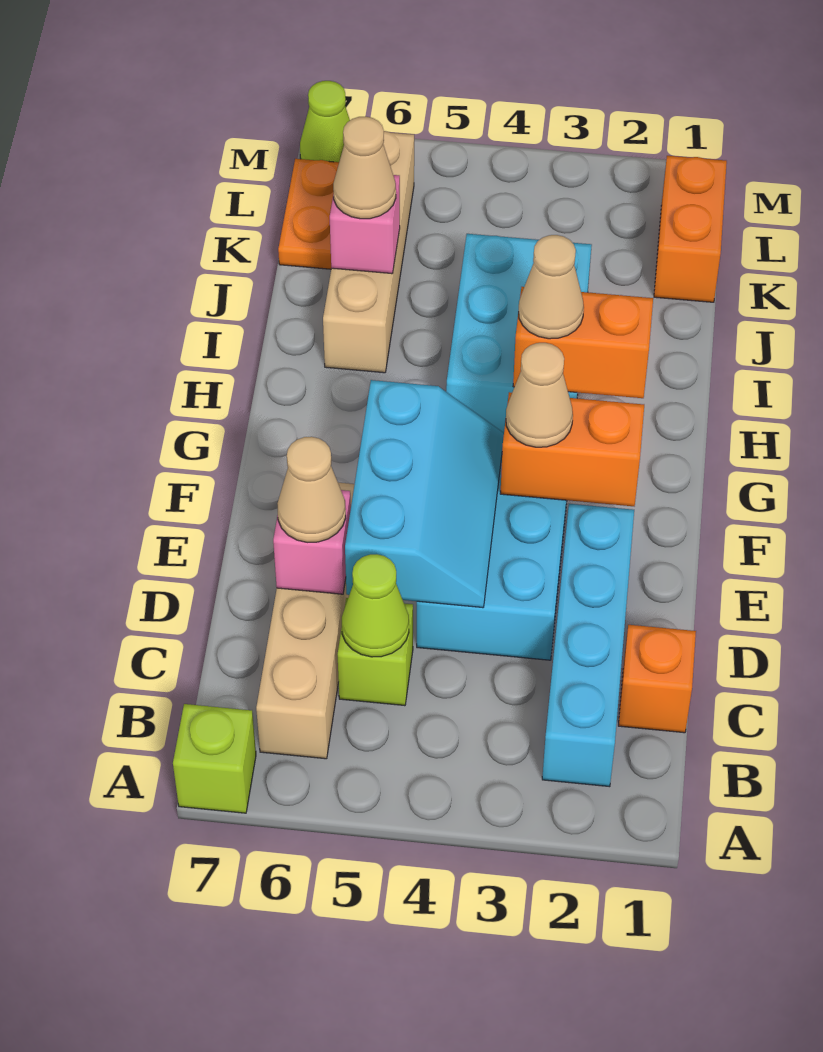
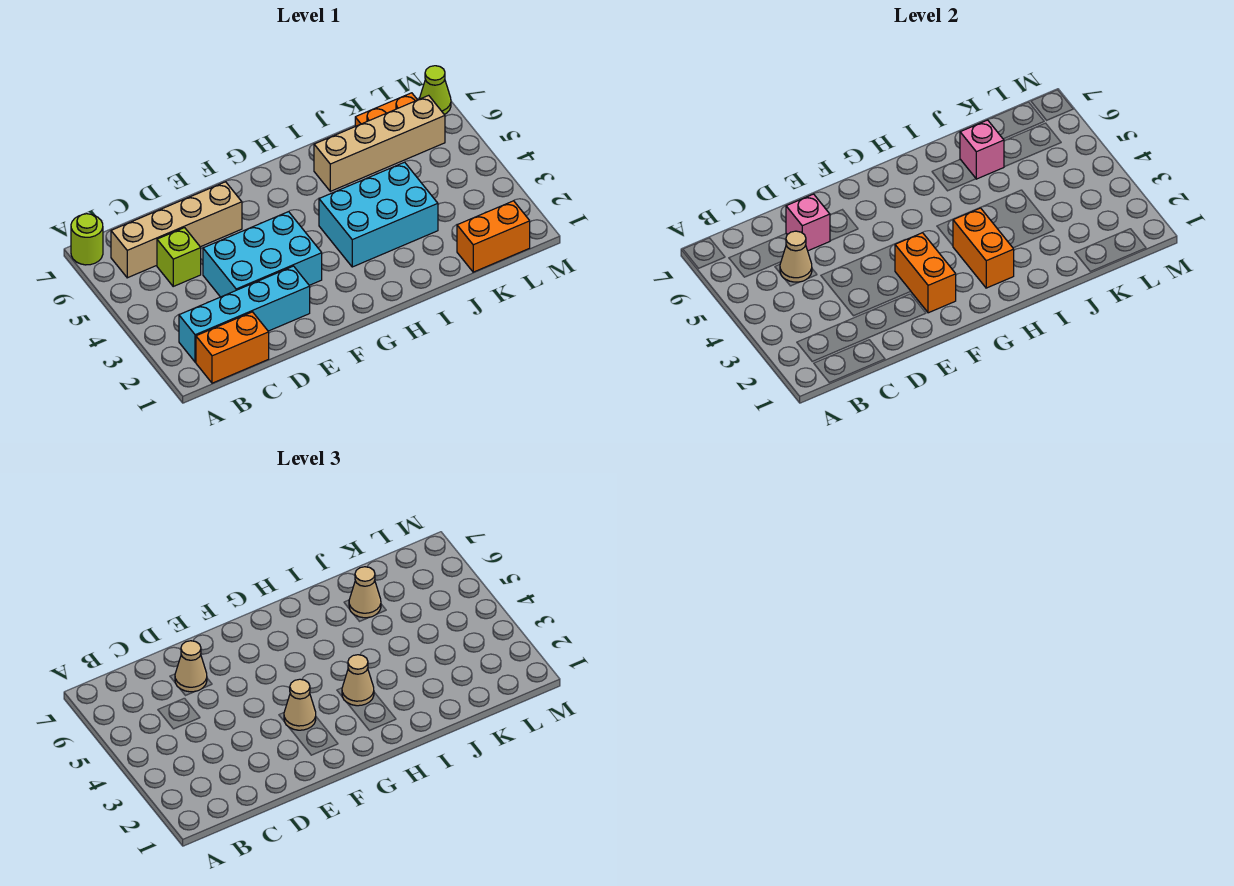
lime brick A7 level 1 -> lime round brick A7 level 1
orange brick C1 level 1 -> orange brick B1:C1 level 1
lime cone C5 level 2 -> tan cone C5 level 2
cyan slope D4:F5 level 2 top 5 -> none

